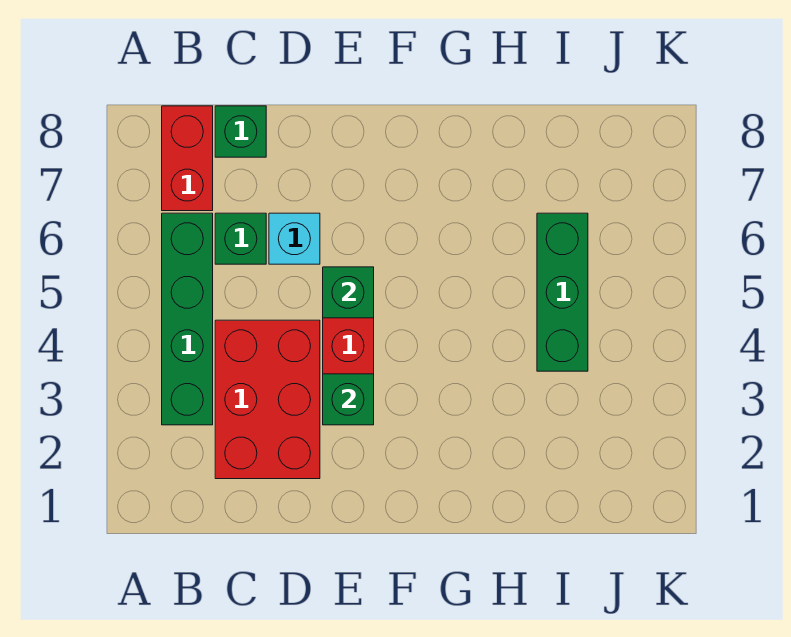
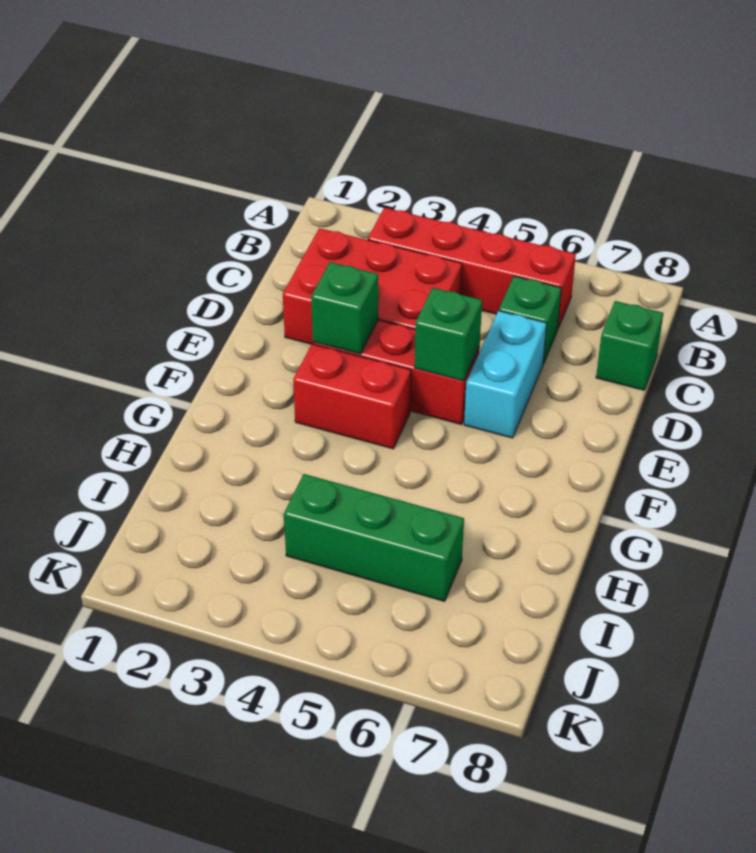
green brick B3:B6 level 1 -> red brick B3:B6 level 1
red brick B7:B8 level 1 -> red brick F3:F4 level 1
cyan brick D6 level 1 -> cyan brick D6:E6 level 1

